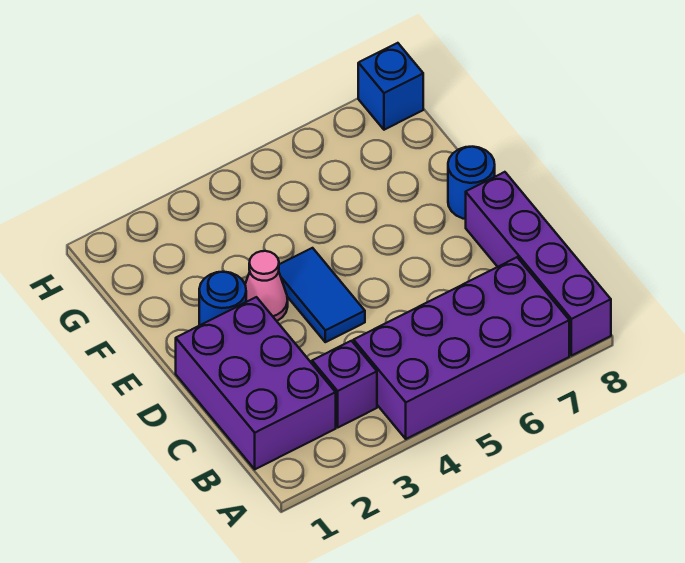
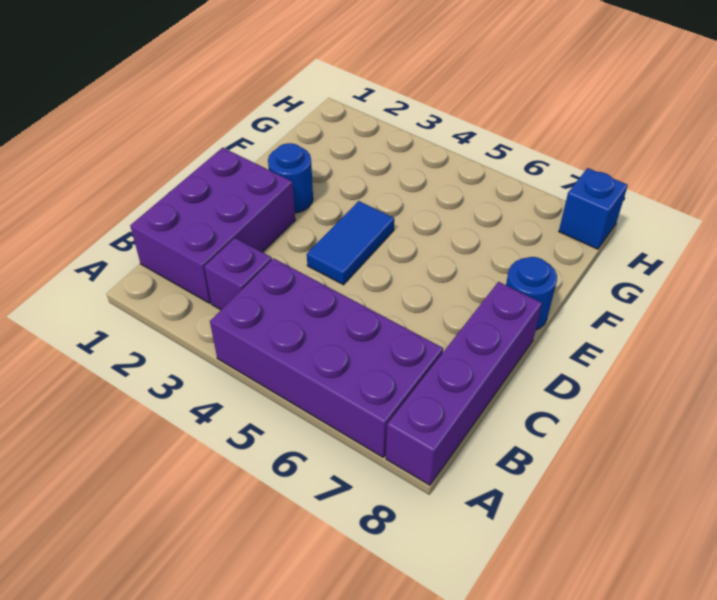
pink cone E3 level 1 -> none

